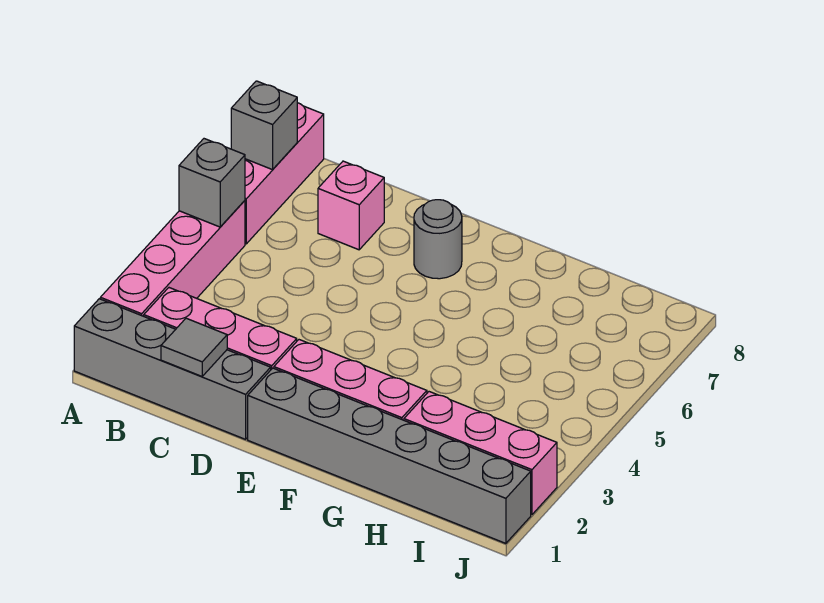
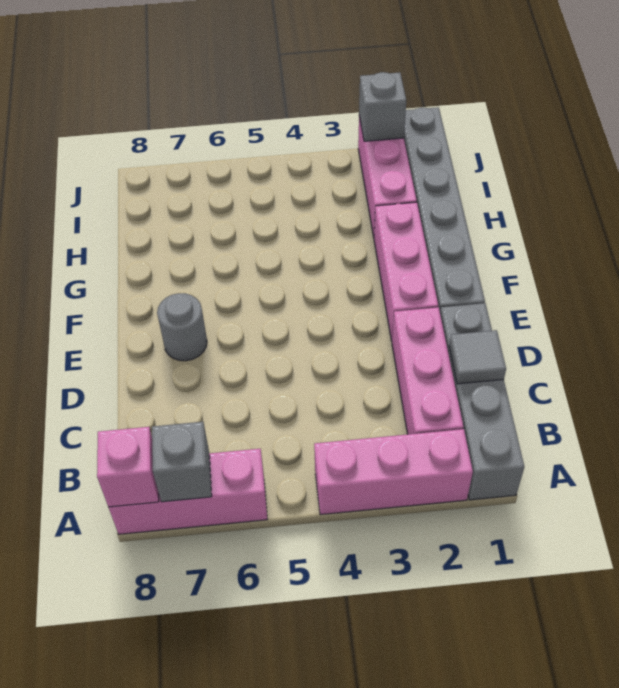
pink brick A2:A5 level 1 -> pink brick A2:A4 level 1
grey brick A5 level 2 -> grey brick J2 level 2
pink brick C7 level 1 -> pink brick A8 level 2

